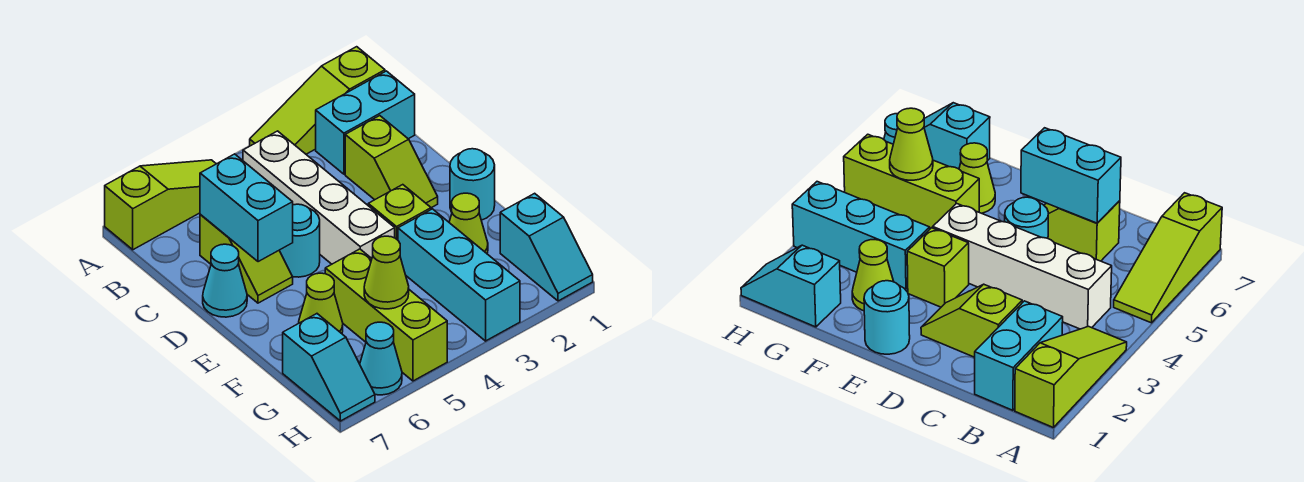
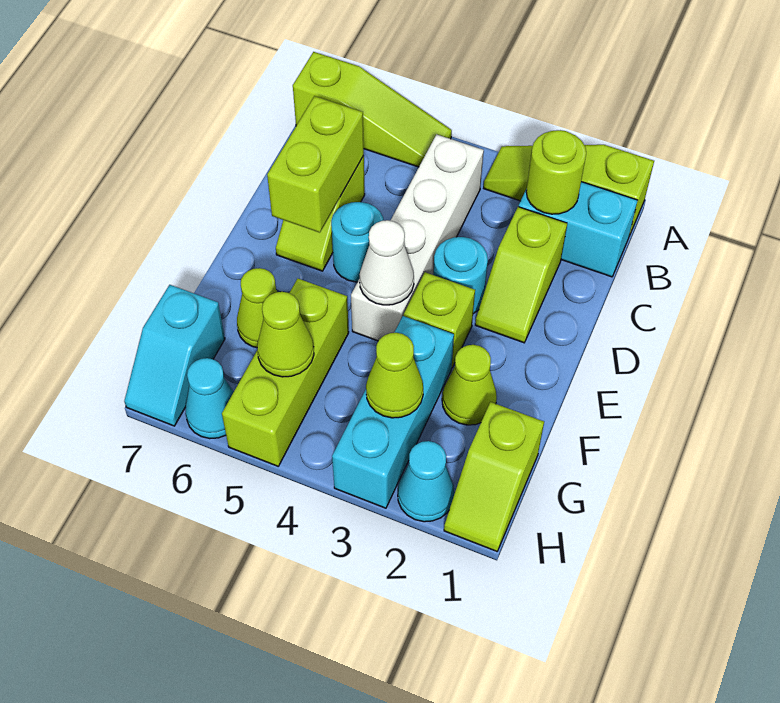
none -> lime round brick B2 level 2
cyan brick C6:D6 level 2 -> lime brick C6:D6 level 2
cyan cone D7 level 1 -> cyan cone H2 level 1
cyan round brick E1 level 1 -> cyan round brick D3 level 1
none -> white cone E4 level 2
cyan slope G1:H1 level 1 top G -> lime slope G1:H1 level 1 top G
none -> lime cone G3 level 2

